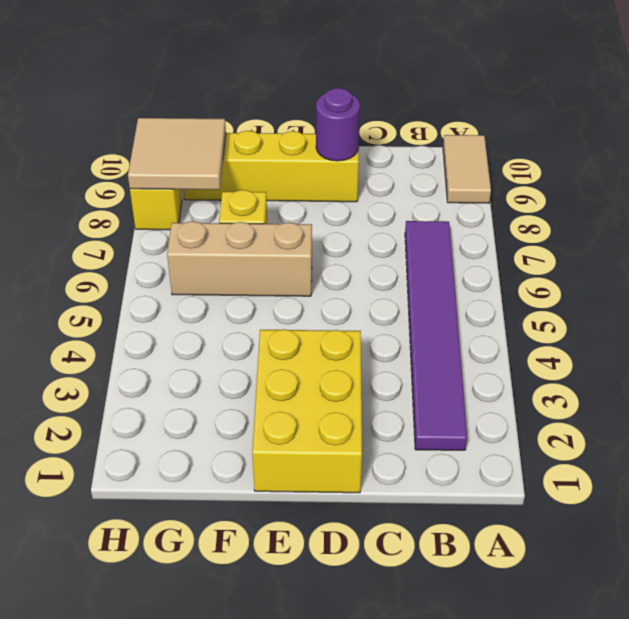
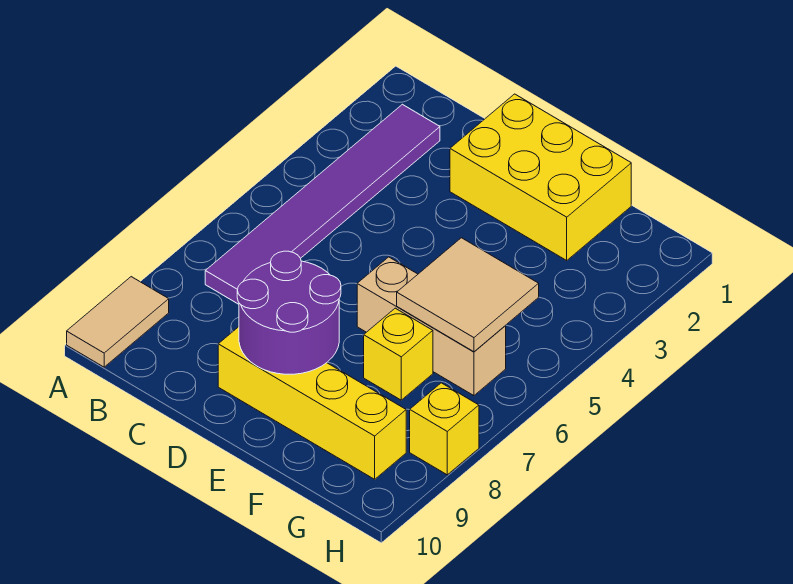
yellow brick D1:E3 level 1 -> yellow brick D1:F2 level 1
purple round brick D9 level 2 -> purple round brick D8:E9 level 2
tan tile G8:H9 level 2 -> tan tile F5:G6 level 2

